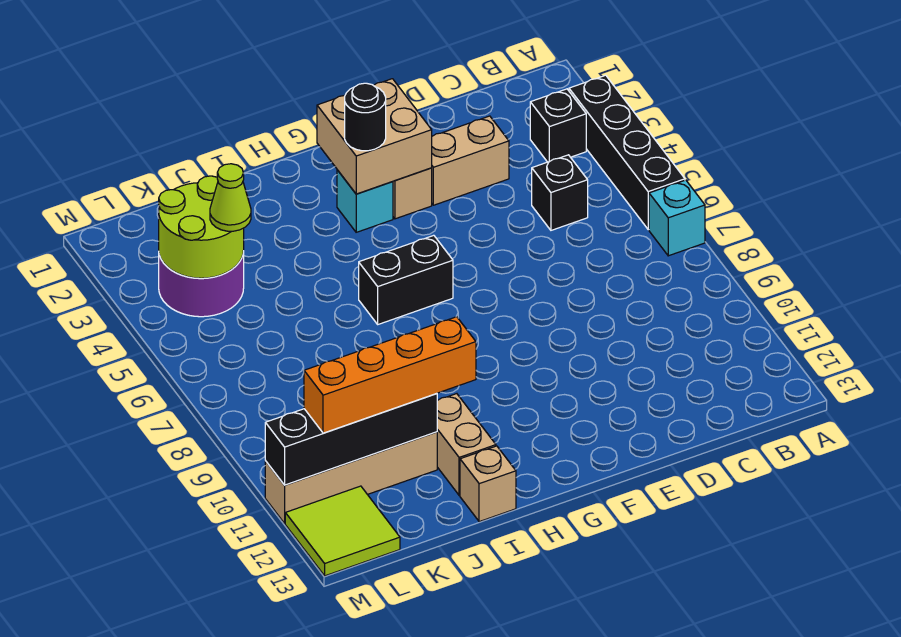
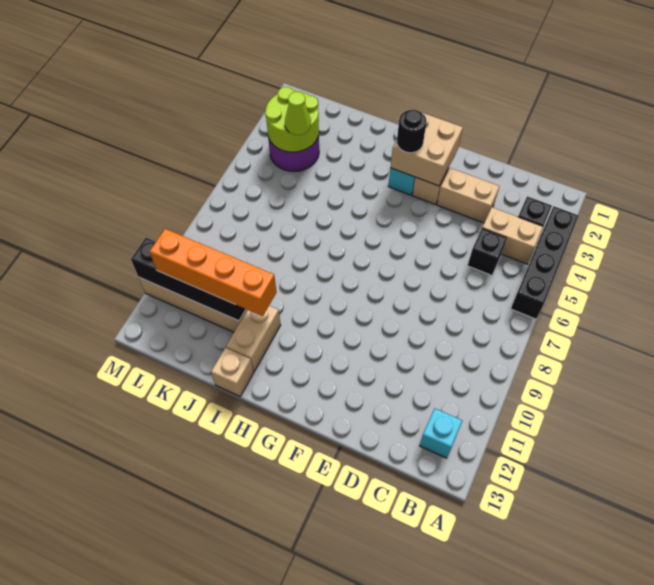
cyan brick A7 level 1 -> cyan brick B12 level 1
none -> tan brick B4:C4 level 1
black brick G6:H6 level 1 -> none
lime tile L12:M13 level 1 -> none

